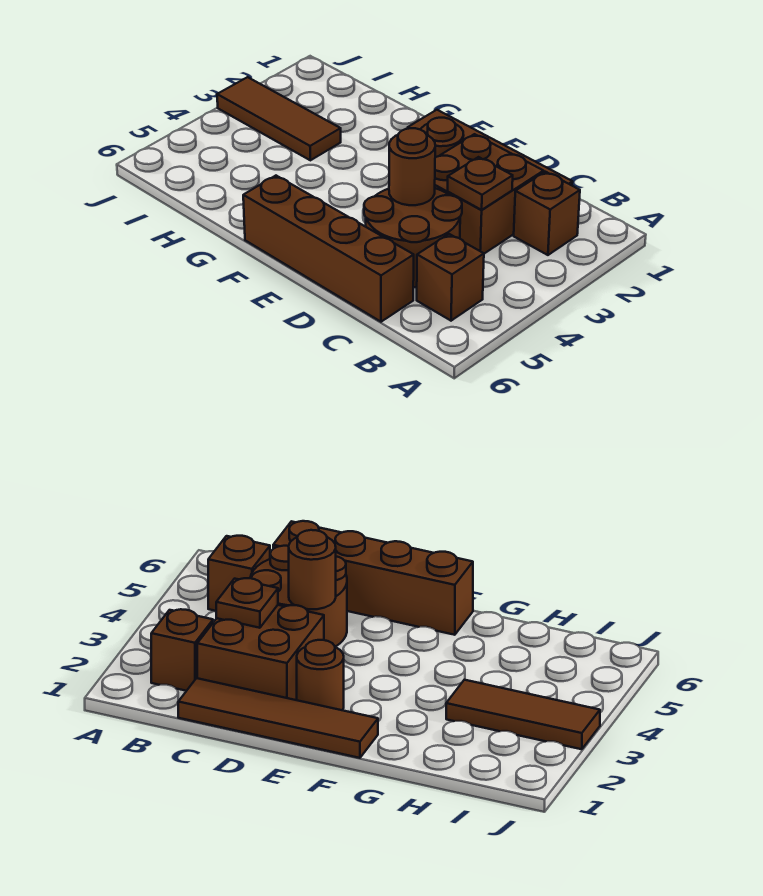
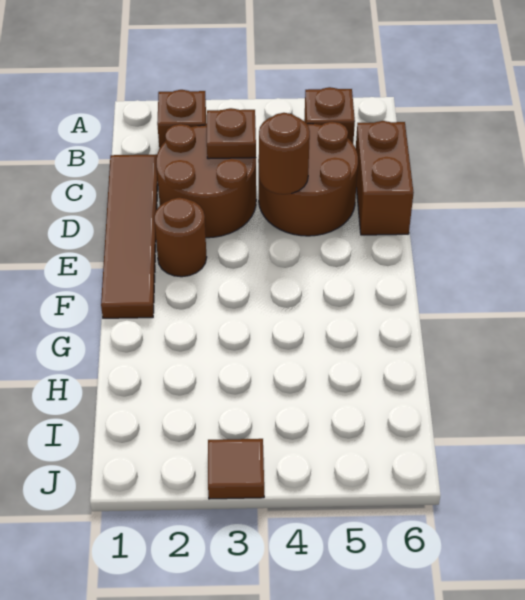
brown brick C2:D3 level 1 -> brown round brick C2:D3 level 1
brown brick C6:F6 level 1 -> brown brick C6:D6 level 1
brown tile H3:J3 level 1 -> brown tile J3 level 1

